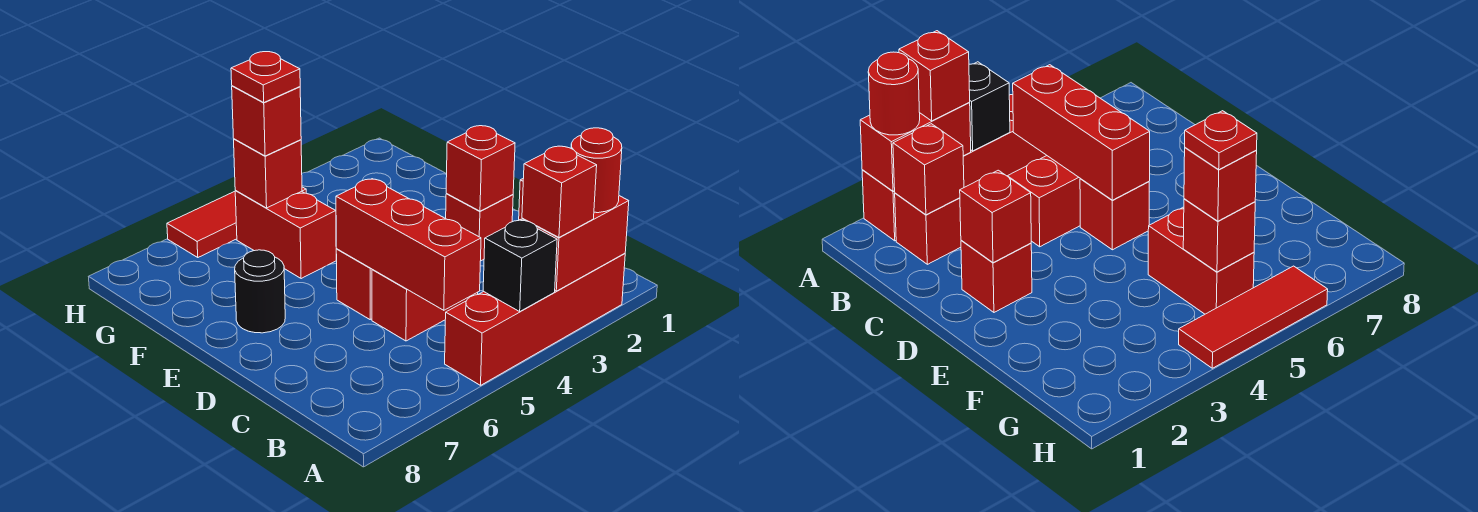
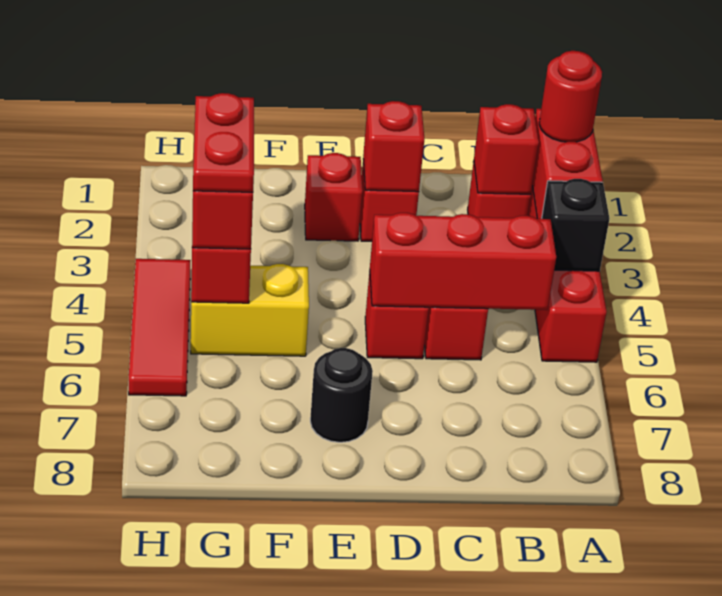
red brick A3 level 3 -> red brick E2 level 1
red brick F5:G5 level 1 -> yellow brick F5:G5 level 1
red plate G5 level 4 -> red plate G4:G5 level 4

